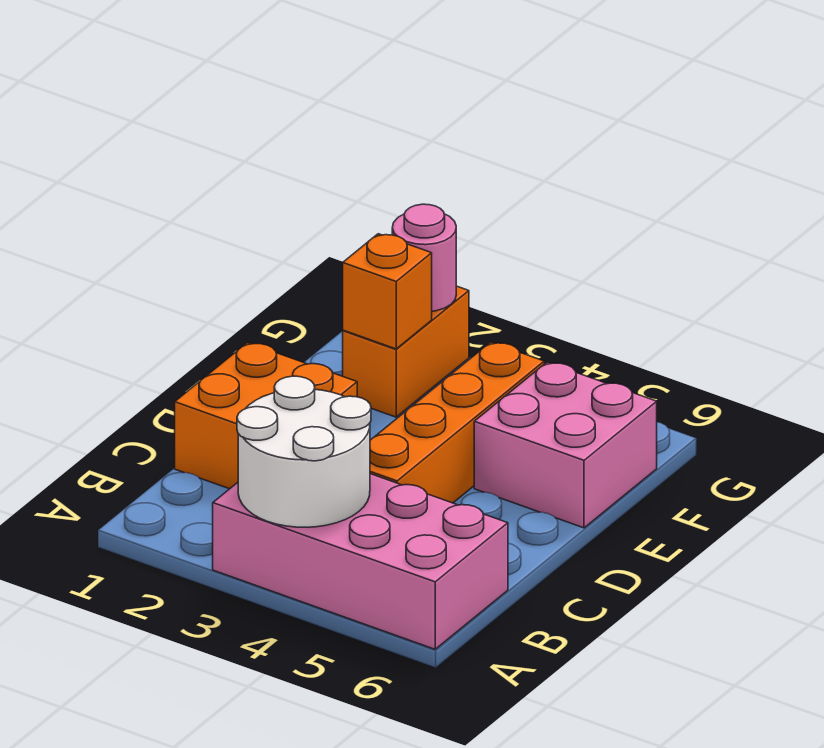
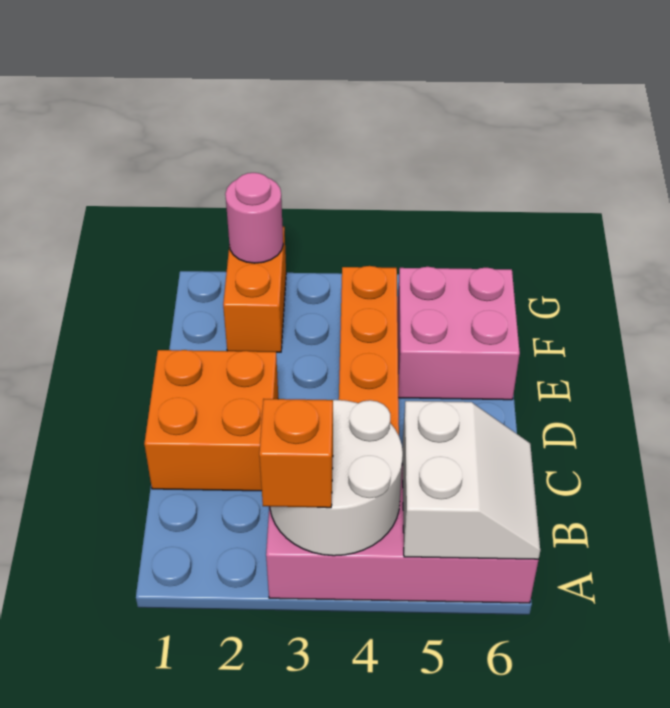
none -> white slope A5:B6 level 2 top 5
orange brick F2 level 2 -> orange brick A3 level 3

